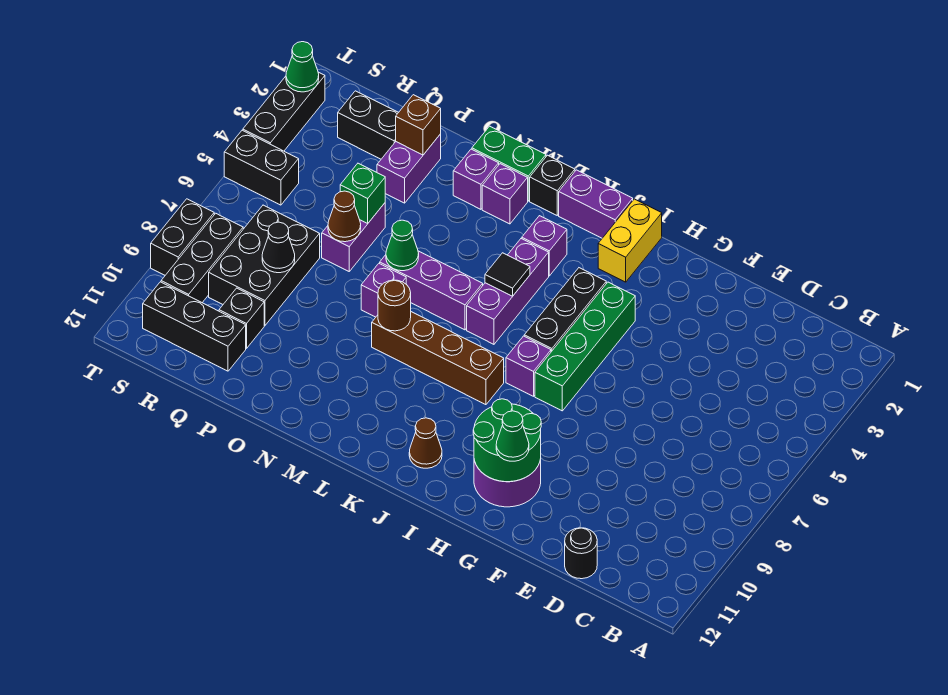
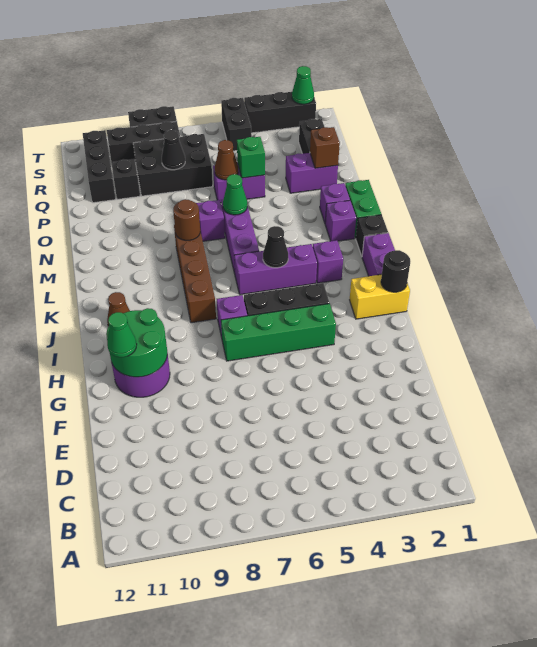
black round brick D12 level 1 -> black round brick I1 level 2
black tile K5 level 2 -> black cone K5 level 2

